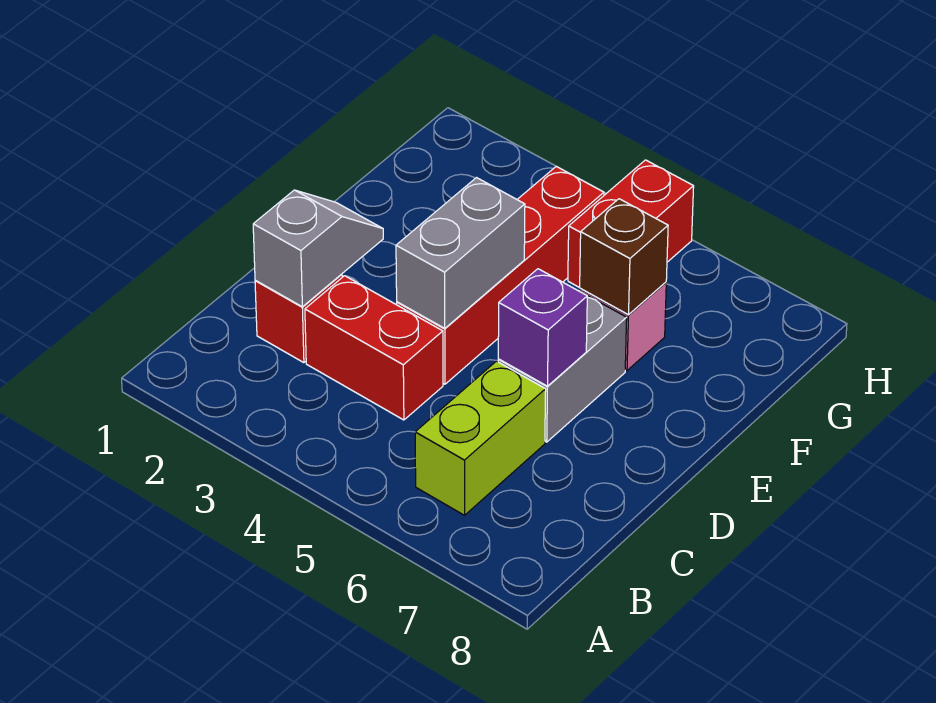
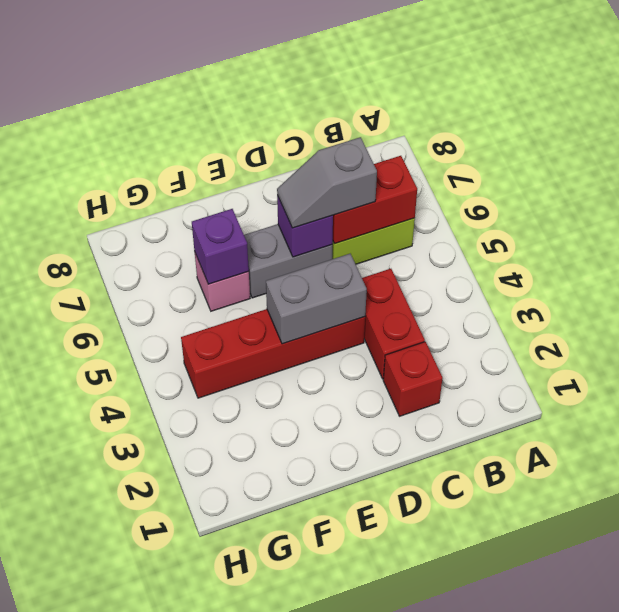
grey slope C2:D2 level 2 top C -> grey slope C6:D6 level 3 top C
brown brick F6 level 2 -> purple brick F6 level 2
red brick G5:H5 level 1 -> red brick B6:C6 level 2

